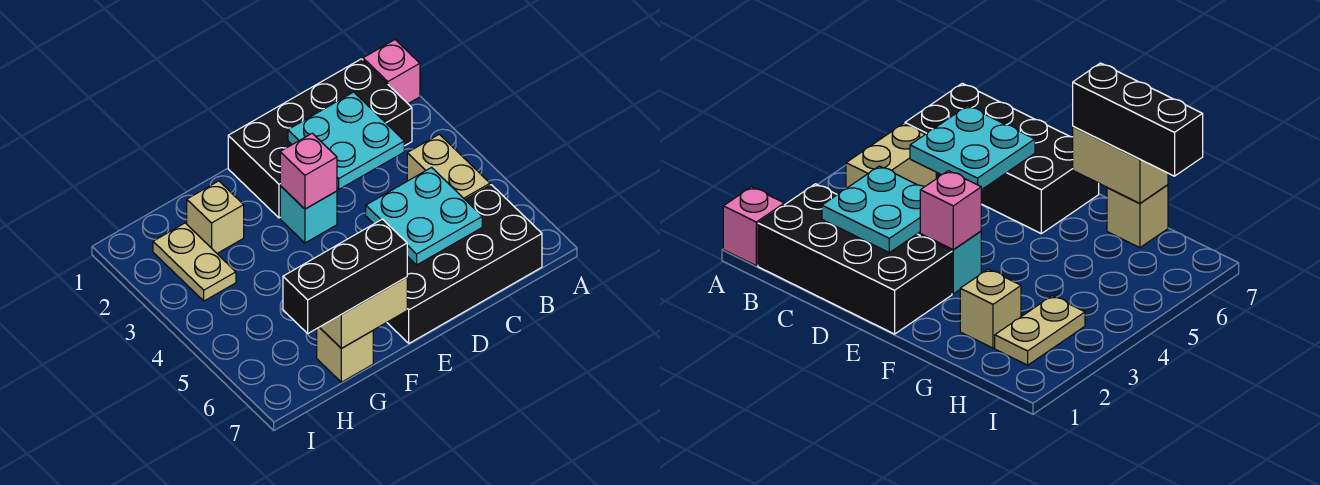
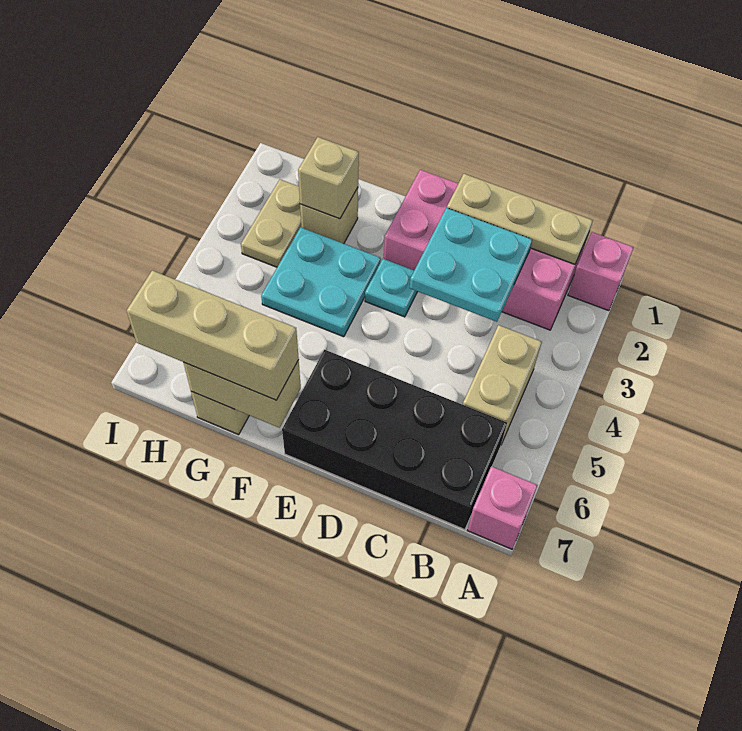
black brick B1:E2 level 1 -> pink brick B1:E2 level 1
none -> tan plate B1:D1 level 2
cyan plate C5:D6 level 2 -> cyan plate F3:G4 level 1
cyan brick E3 level 1 -> cyan plate E3 level 1
pink brick E3 level 2 -> pink brick A7 level 1
black brick F7:H7 level 3 -> tan brick F7:H7 level 3
none -> tan brick G2 level 2

